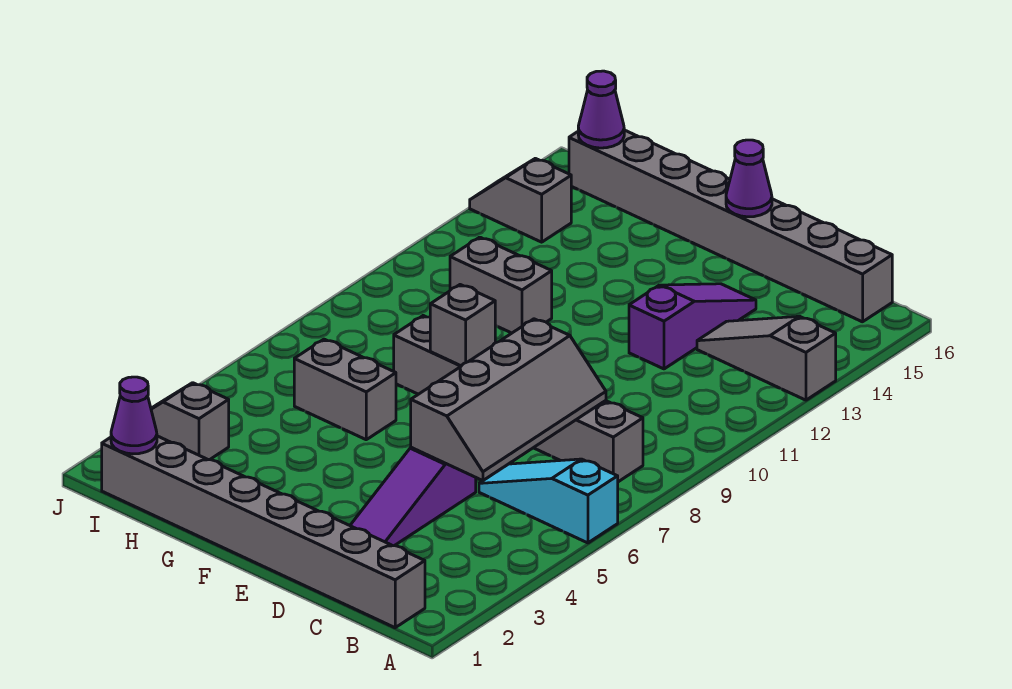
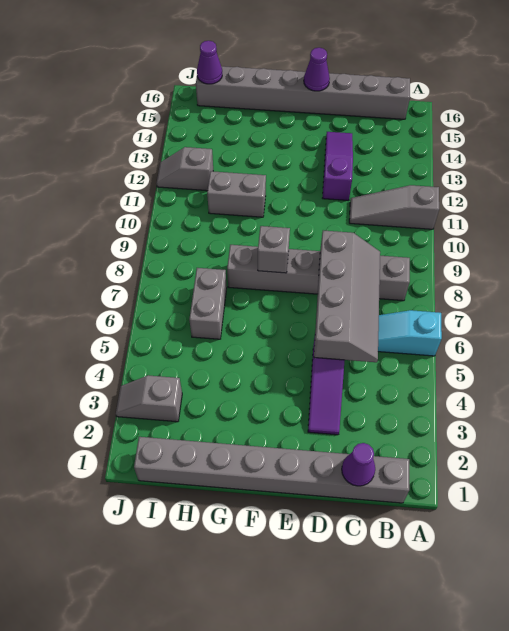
grey slope A13:C13 level 1 top A -> grey slope A11:C11 level 1 top A
grey brick G6:H6 level 1 -> grey brick H6:H7 level 1
purple cone I1 level 2 -> purple cone C1 level 2
grey slope I14:J14 level 1 top I -> grey slope I12:J12 level 1 top I

